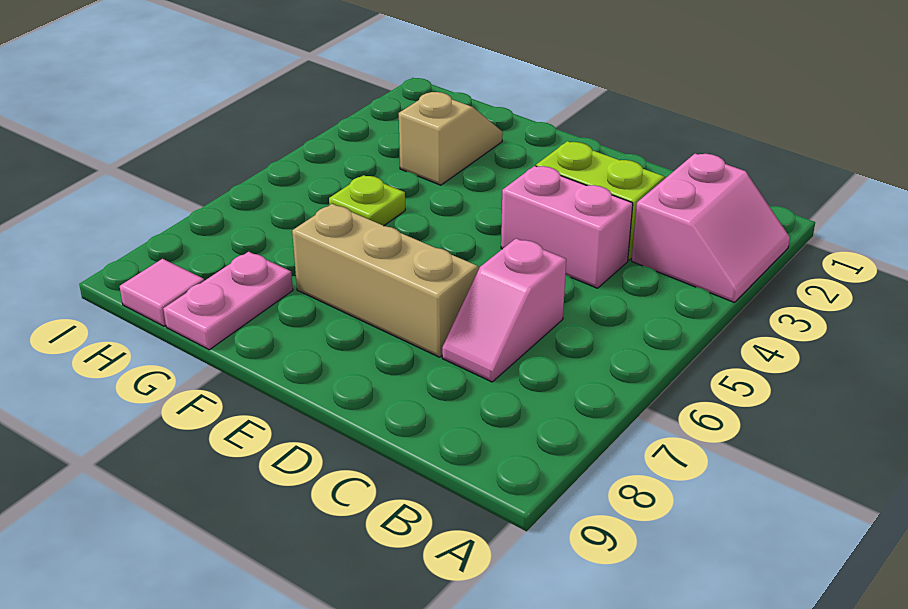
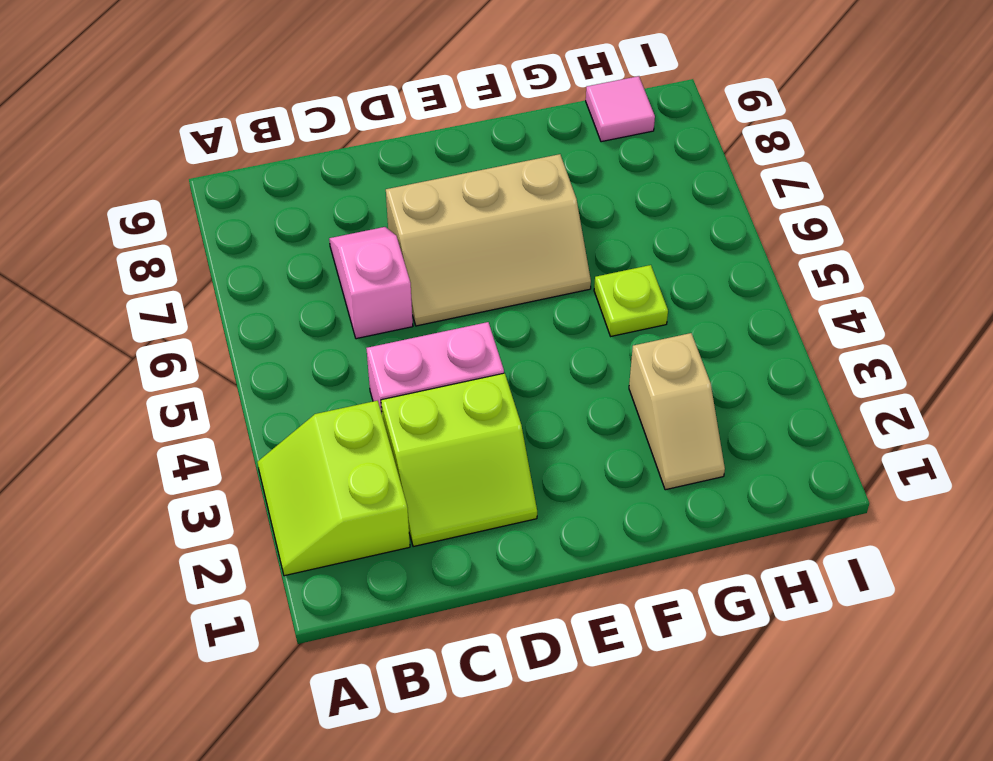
pink slope A2:B3 level 1 top B -> lime slope A2:B3 level 1 top B
pink plate G8:G9 level 1 -> none

